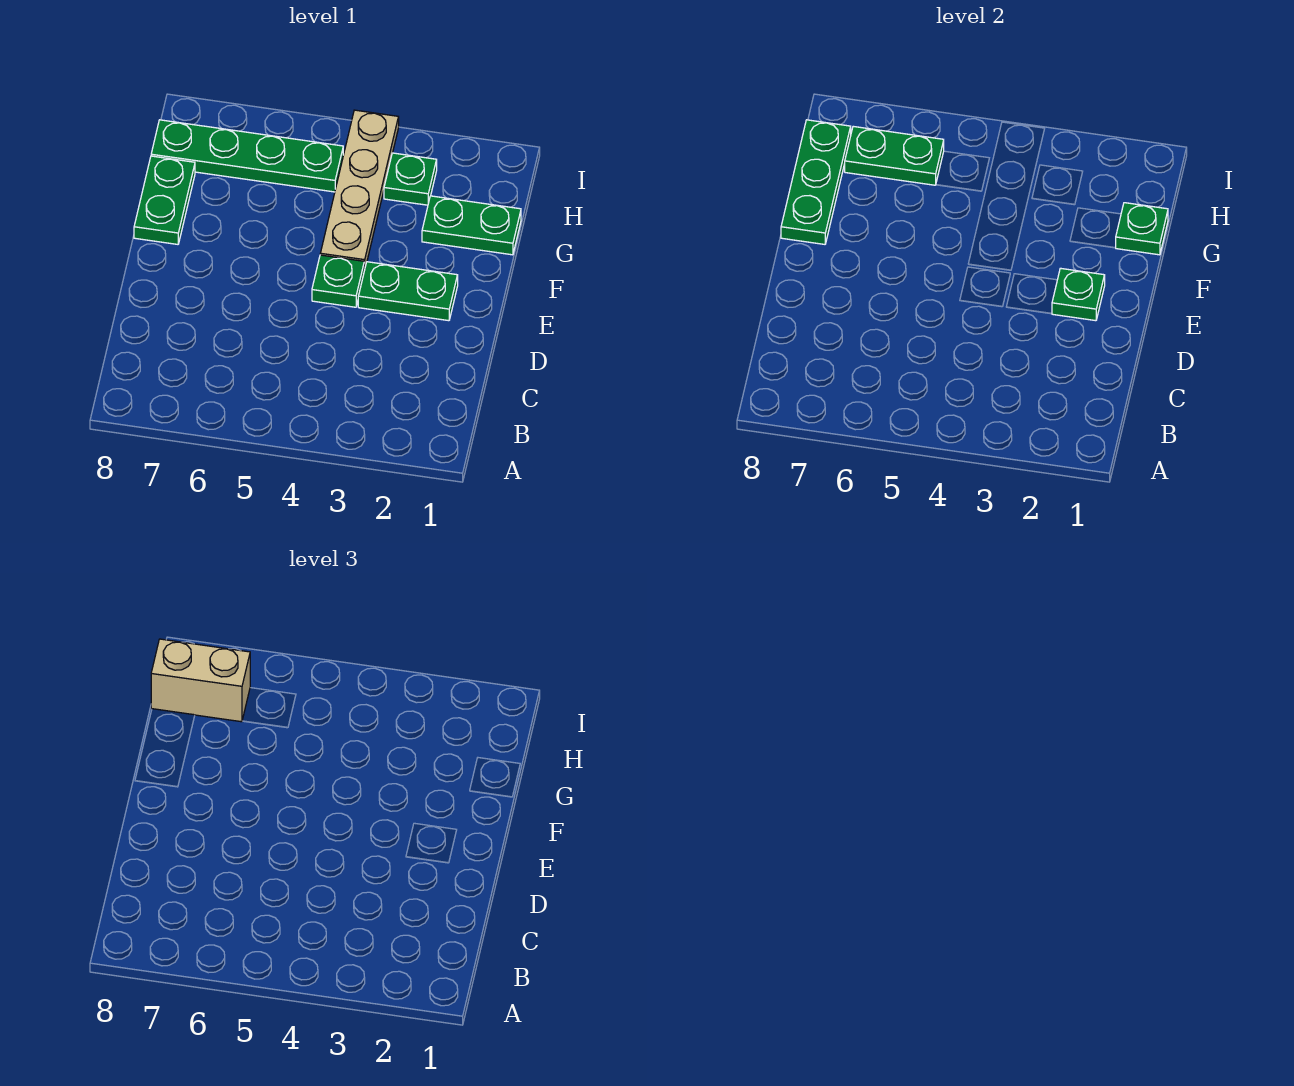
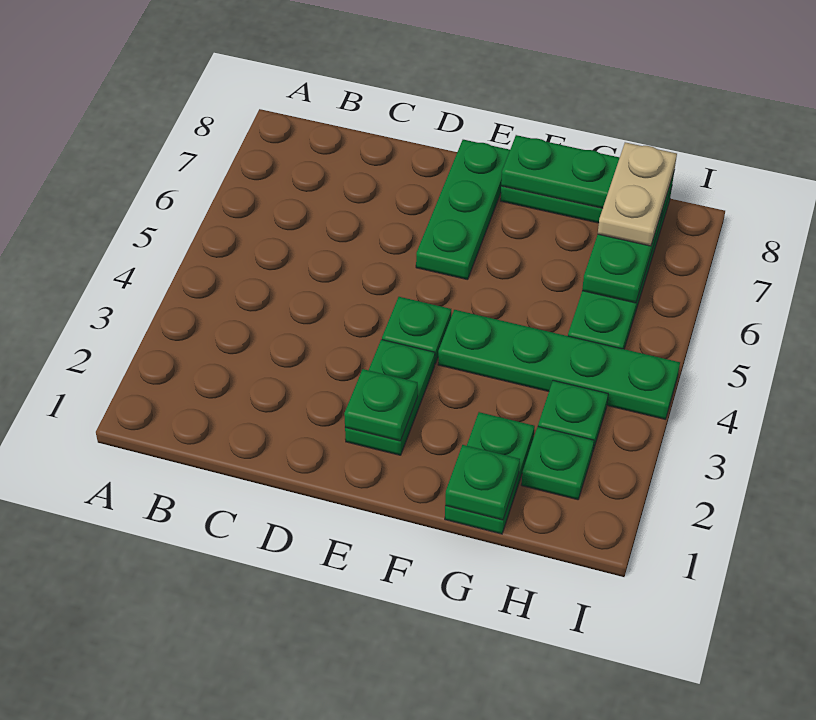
none -> green plate E6:E8 level 1
tan plate F4:I4 level 1 -> green plate F4:I4 level 1
none -> green plate H2 level 1
tan brick H7:H8 level 3 -> tan plate H7:H8 level 3

